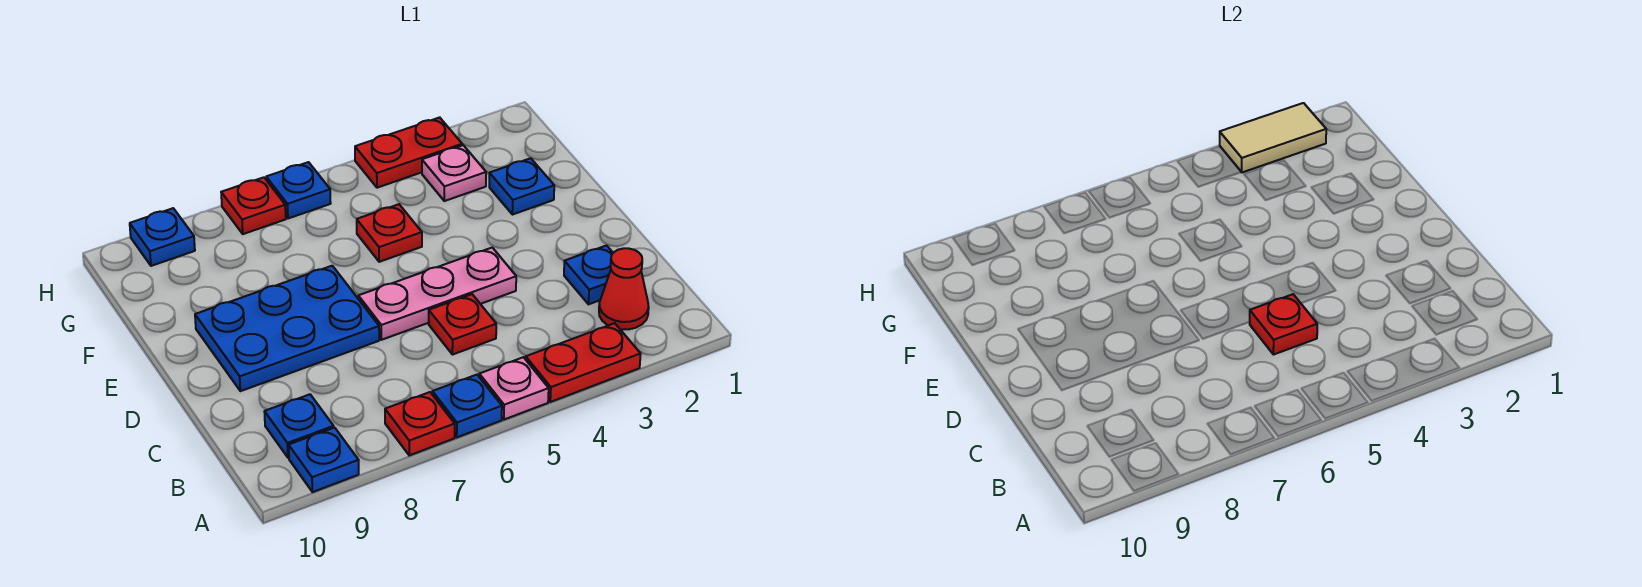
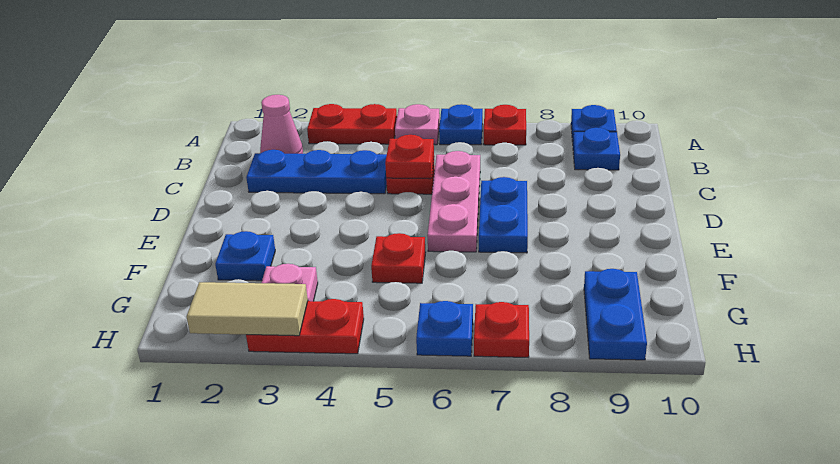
red cone B2 level 1 -> pink cone B2 level 1
blue plate C2 level 1 -> blue plate C2:C4 level 1
pink plate D4:D6 level 1 -> pink plate C6:E6 level 1
blue plate D7:E9 level 1 -> blue plate D7:E7 level 1
blue plate H9 level 1 -> blue plate G9:H9 level 1

